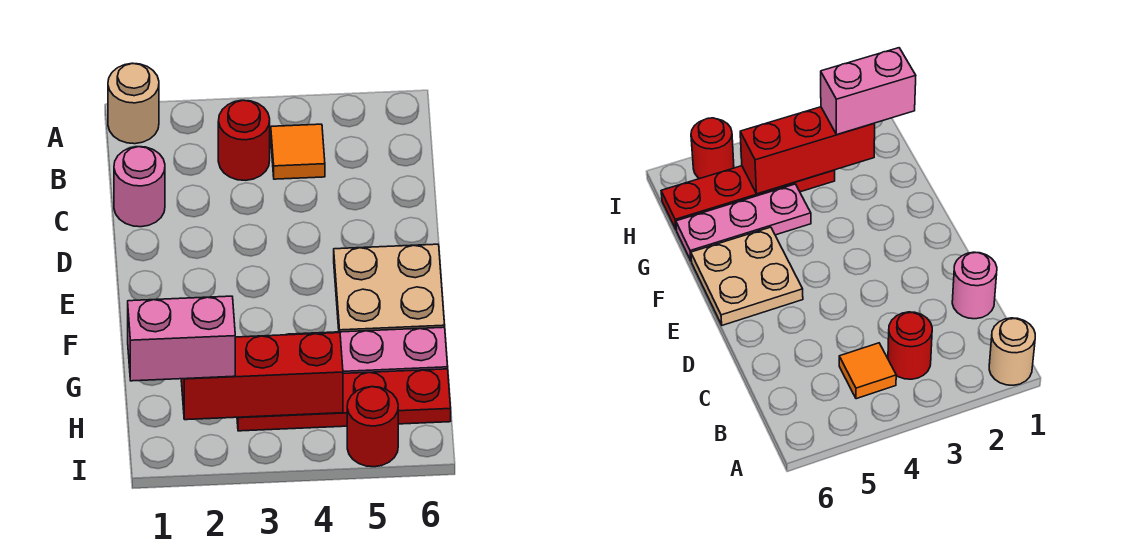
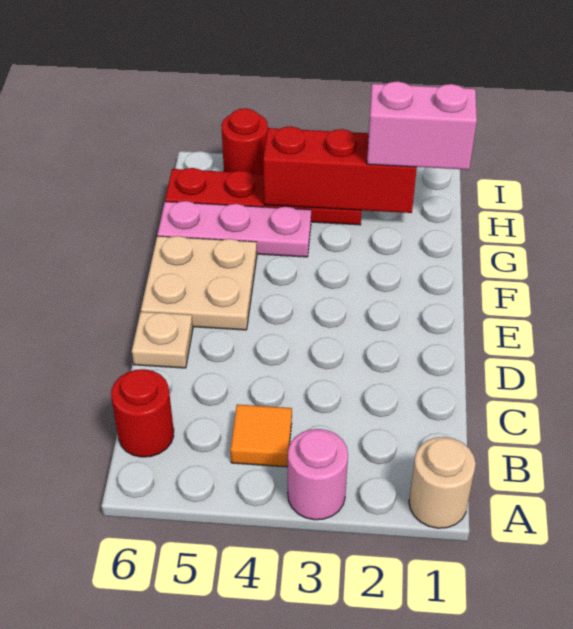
red round brick B3 level 1 -> red round brick B6 level 1
pink round brick C1 level 1 -> pink round brick A3 level 1
none -> tan plate D6 level 1

